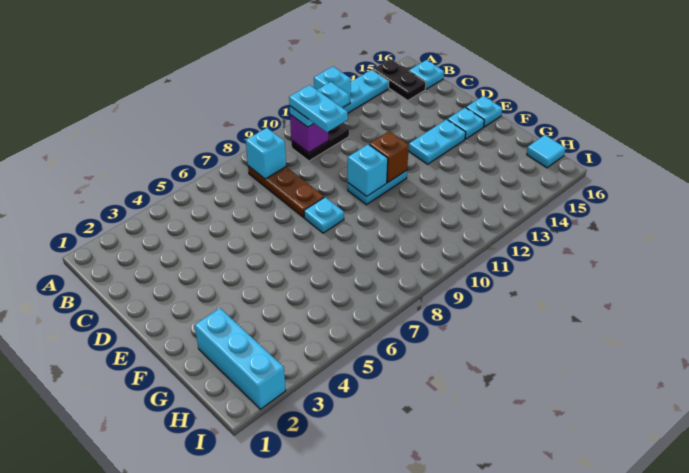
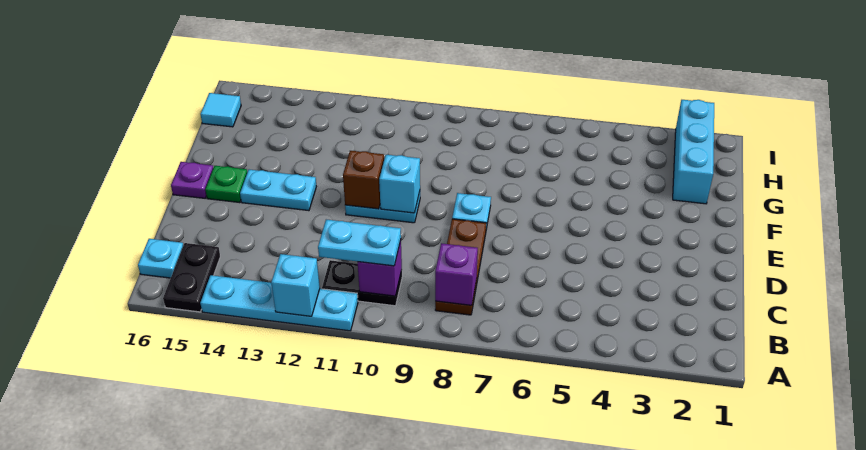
cyan brick B8 level 2 -> purple brick B8 level 2
cyan plate B10:C10 level 4 -> none
cyan plate E15 level 1 -> green plate E15 level 1
cyan plate E16 level 1 -> purple plate E16 level 1

